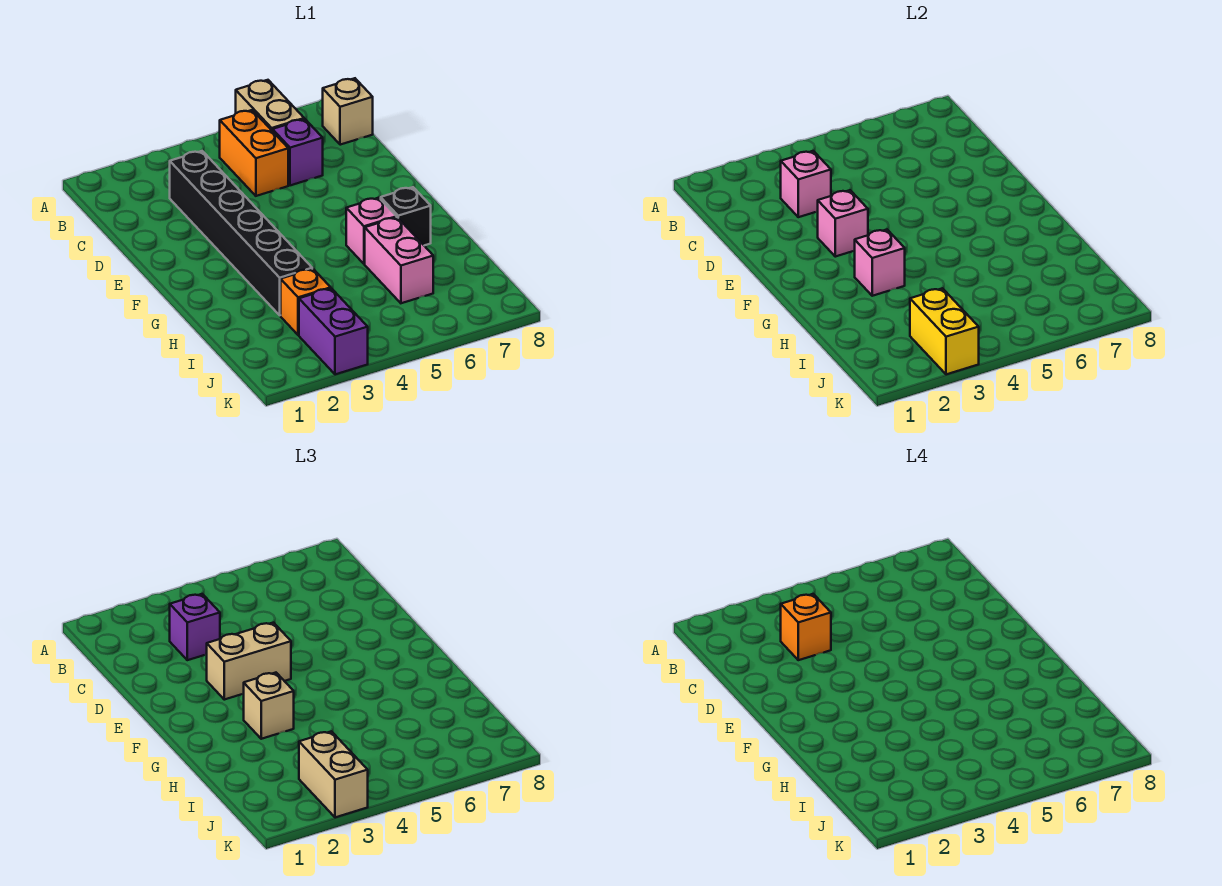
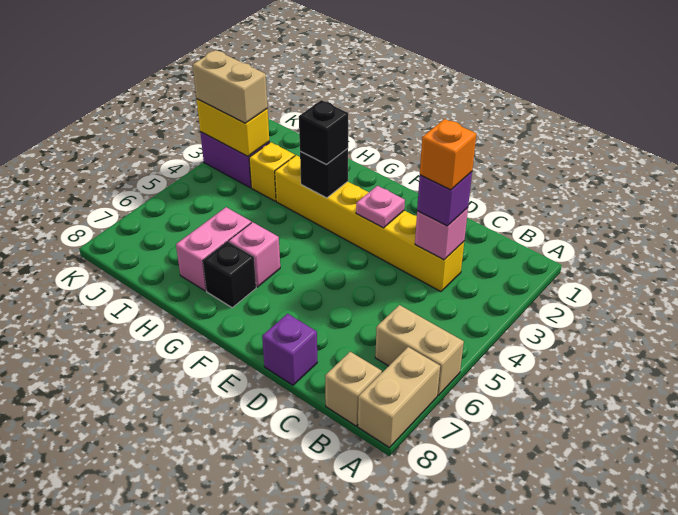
orange brick B5:C5 level 1 -> none
black brick C3:H3 level 1 -> yellow brick C3:H3 level 1
purple brick C6 level 1 -> purple brick D8 level 1
pink brick E3 level 2 -> pink plate E3 level 2
tan brick E3:E4 level 3 -> tan brick A7:A8 level 1
pink brick G3 level 2 -> black brick G3 level 2
tan brick G3 level 3 -> black brick G3 level 3
pink brick H6:I6 level 1 -> pink brick H6:H7 level 1
orange brick I3 level 1 -> yellow brick I3 level 1

